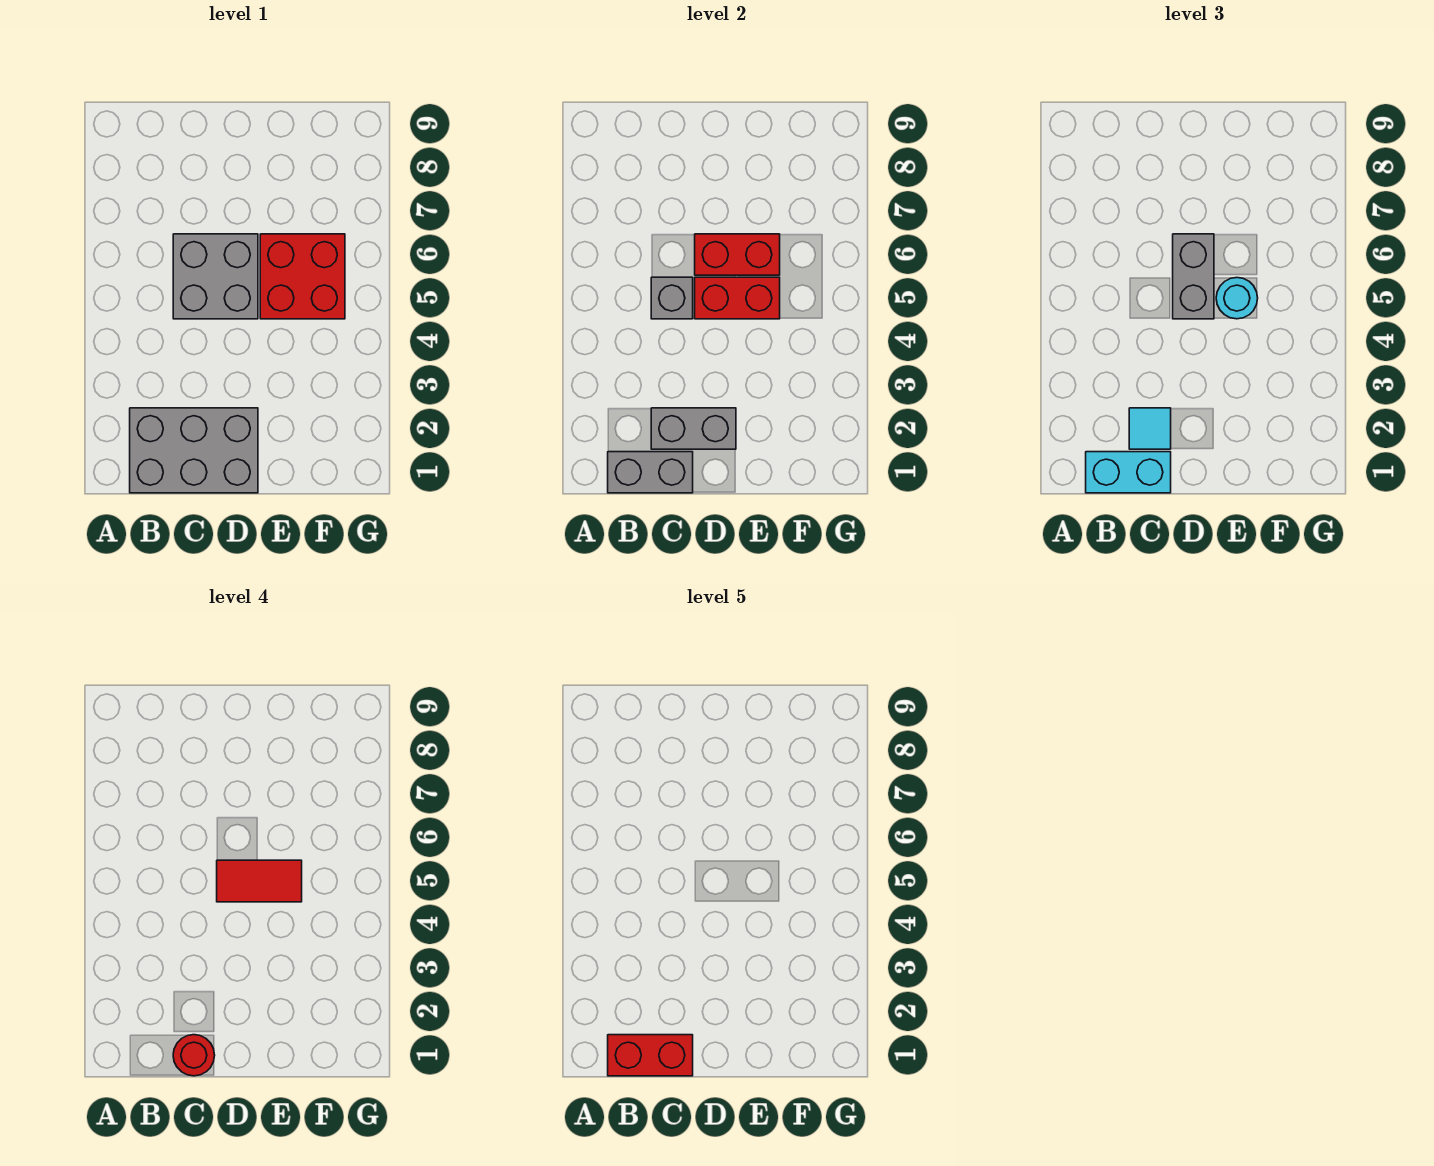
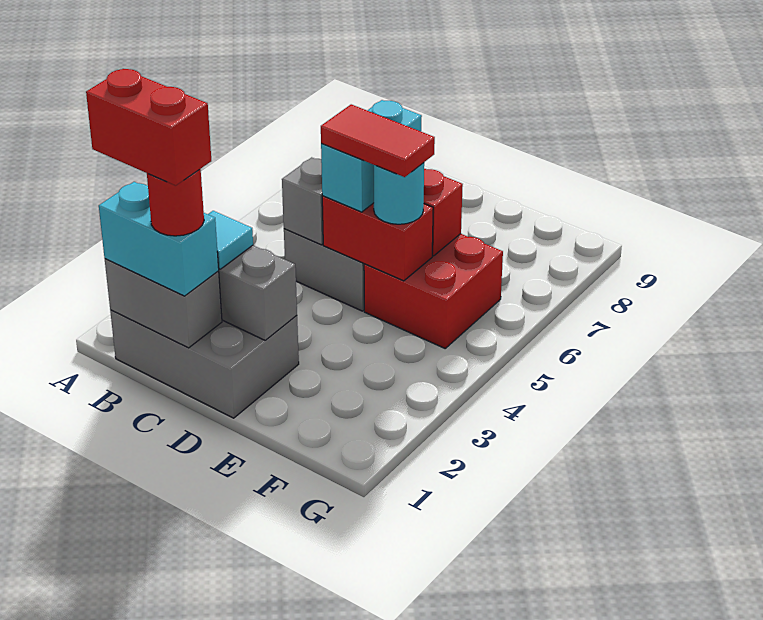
grey brick D5:D6 level 3 -> cyan brick D5:D6 level 3

